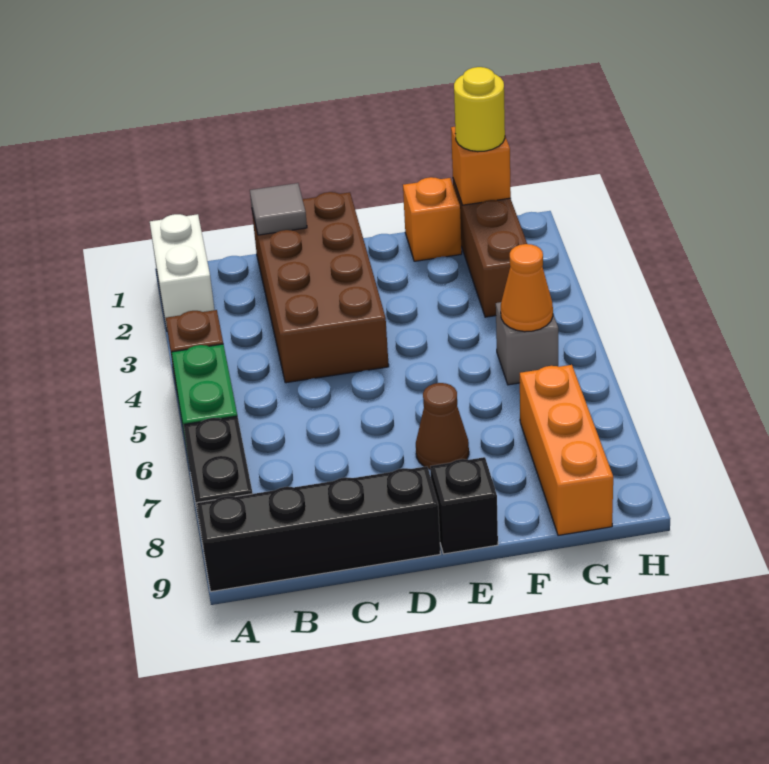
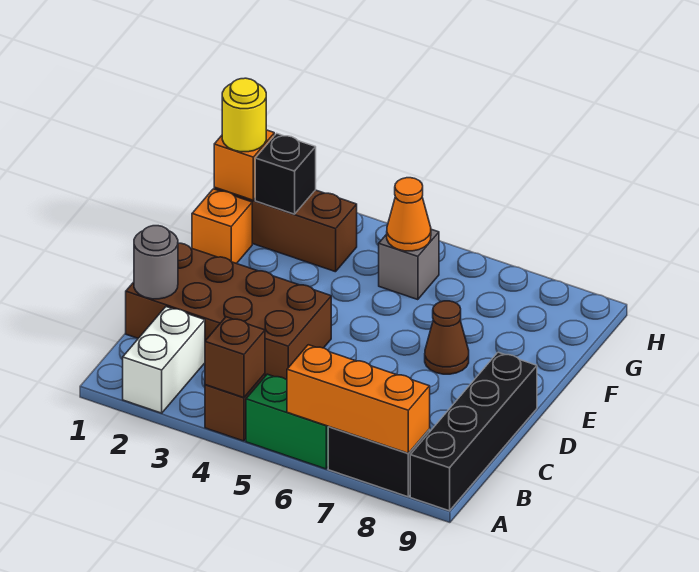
white brick A1:A2 level 1 -> white brick A2:B2 level 1
none -> brown brick A4 level 2
grey tile C1 level 2 -> grey round brick C1 level 2
black brick E9 level 1 -> black brick G2 level 2
orange brick G7:G9 level 1 -> orange brick A6:A8 level 2

